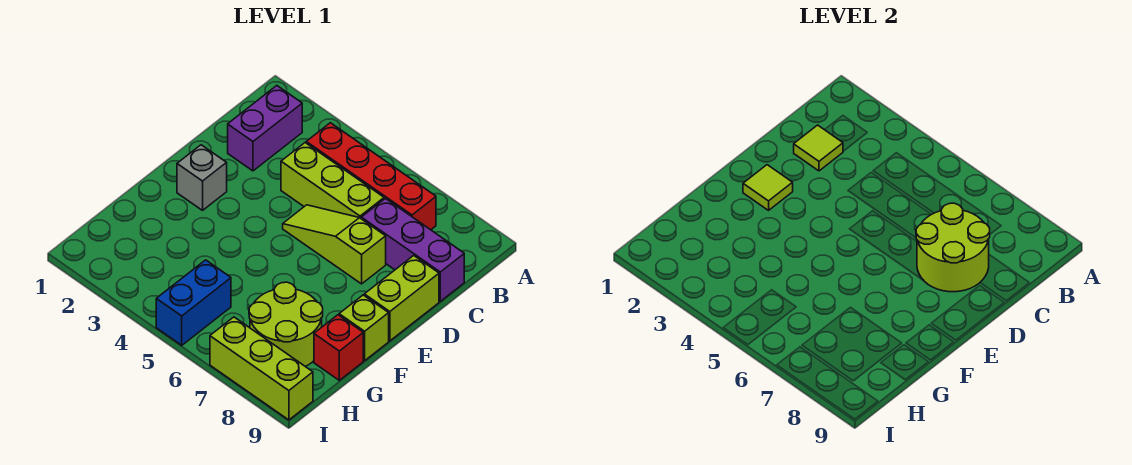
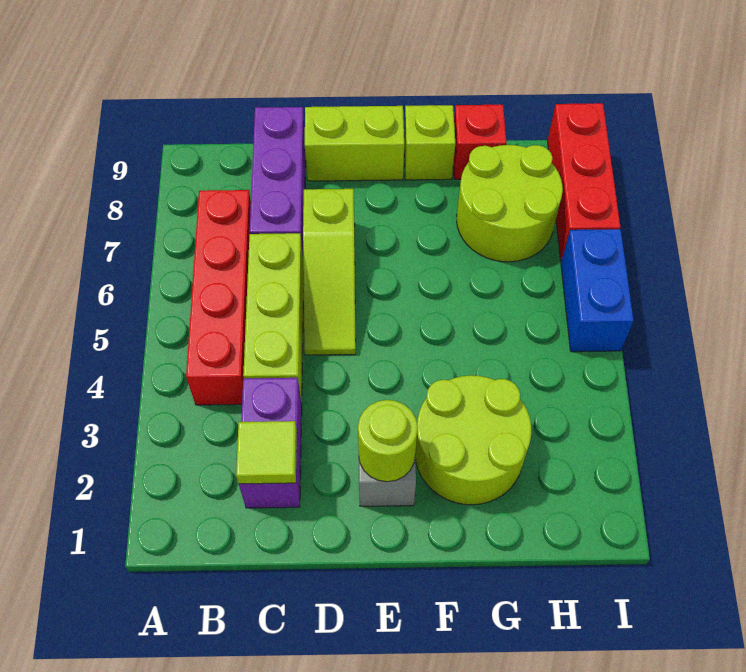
purple brick B2:C2 level 1 -> purple brick C2:C3 level 1
lime round brick C7:D8 level 2 -> lime round brick F2:G3 level 1
lime tile E2 level 2 -> lime round brick E2 level 2
blue brick H5:I5 level 1 -> blue brick I5:I6 level 1
lime brick I7:I9 level 1 -> red brick I7:I9 level 1

